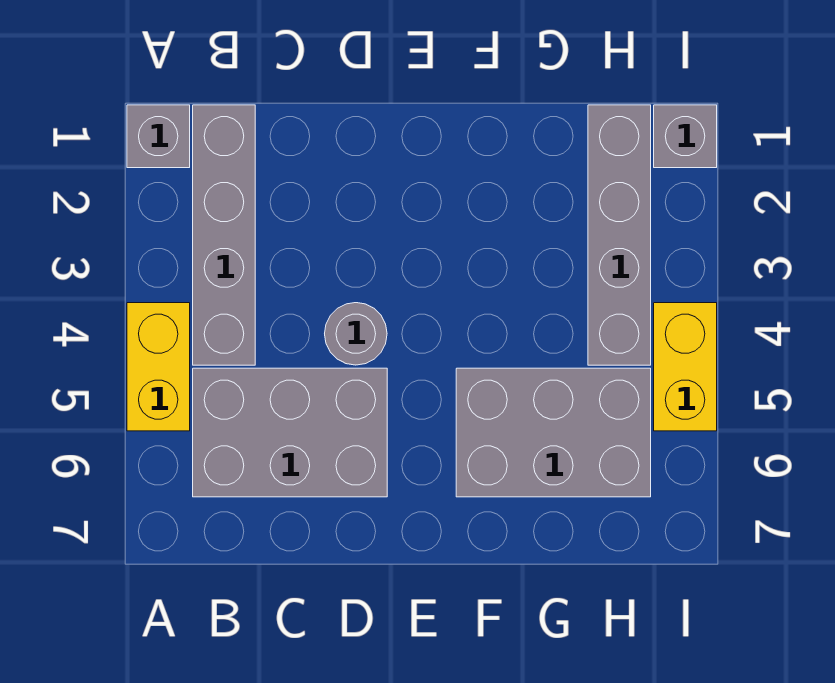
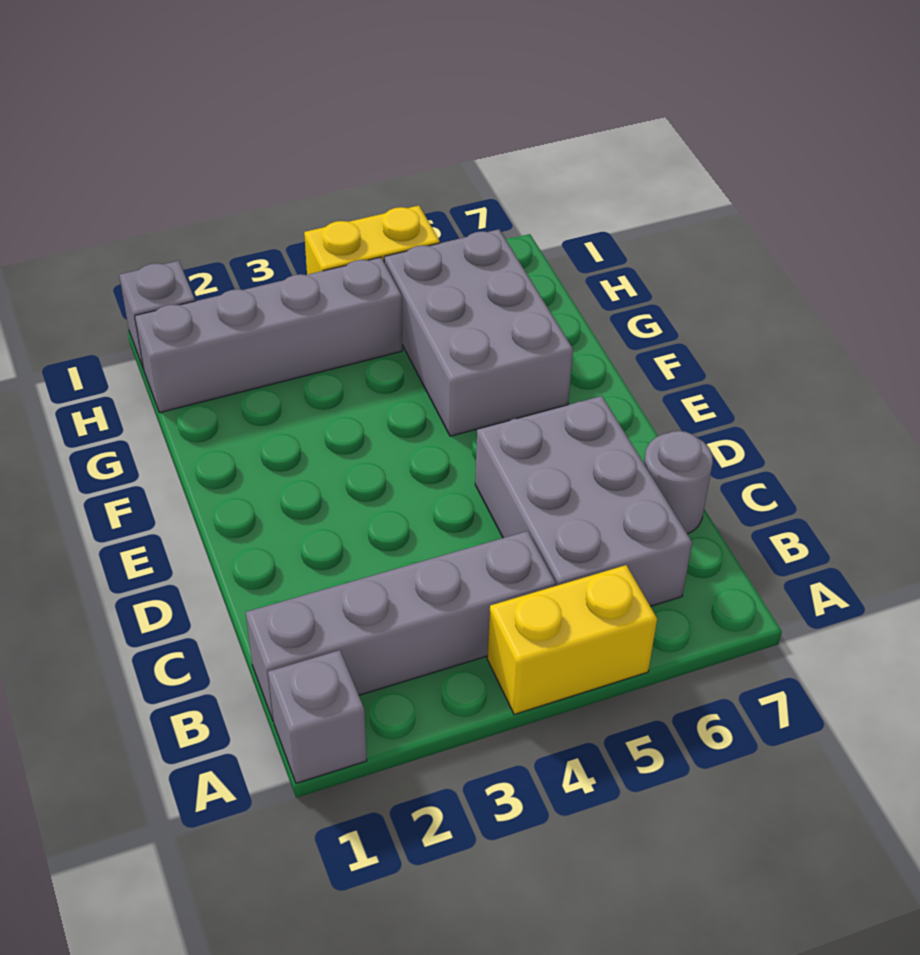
grey round brick D4 level 1 -> grey round brick C7 level 1

